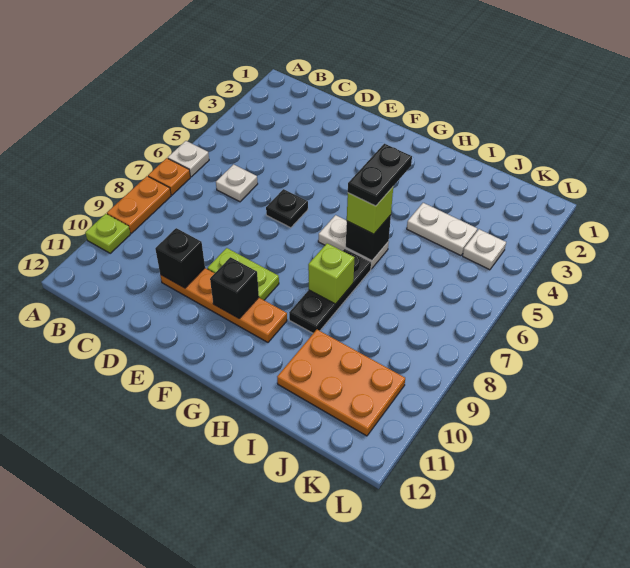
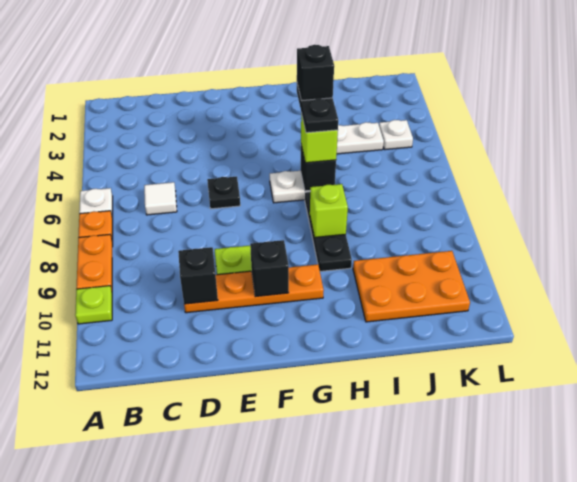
white plate C6 level 1 -> white tile C6 level 1
none -> black brick H5 level 5

